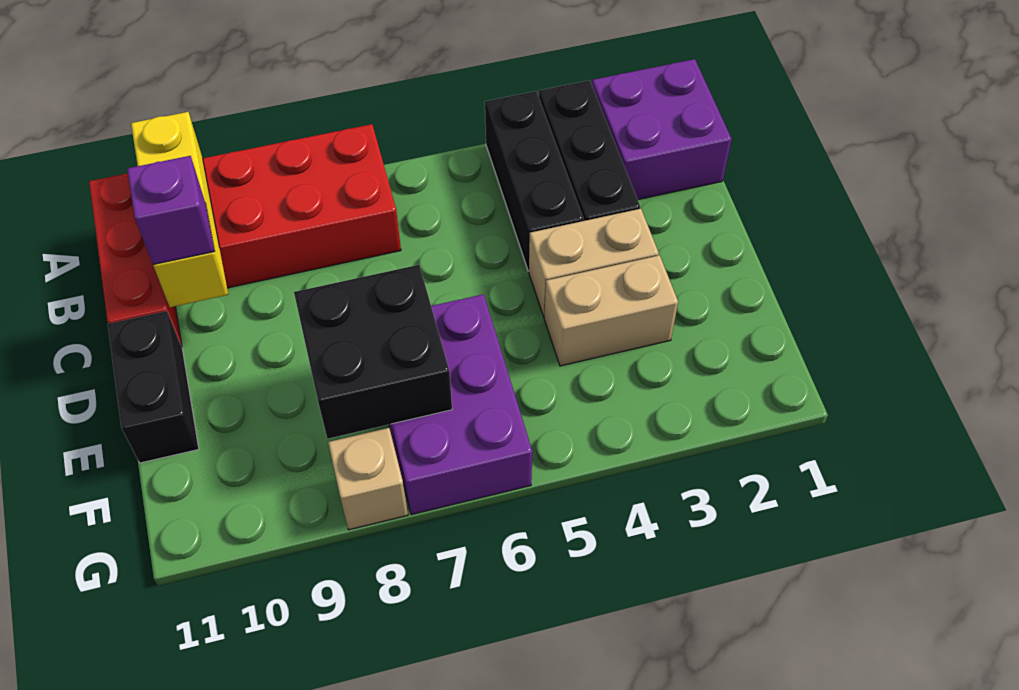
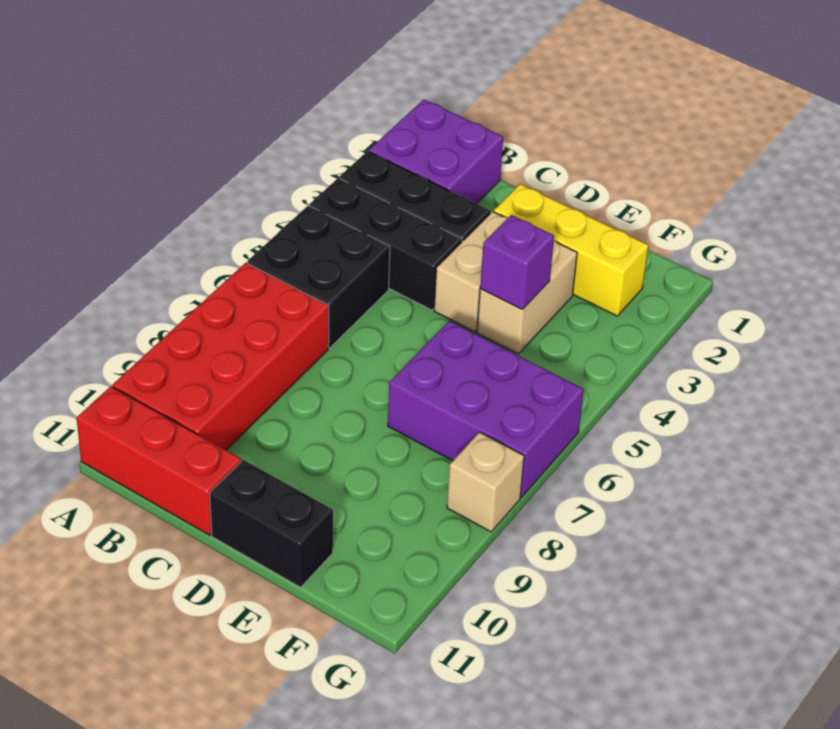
yellow brick A10:C10 level 2 -> yellow brick D2:F2 level 1
purple brick C10 level 3 -> purple brick E4 level 2
black brick E7:F8 level 2 -> black brick A5:B6 level 1

